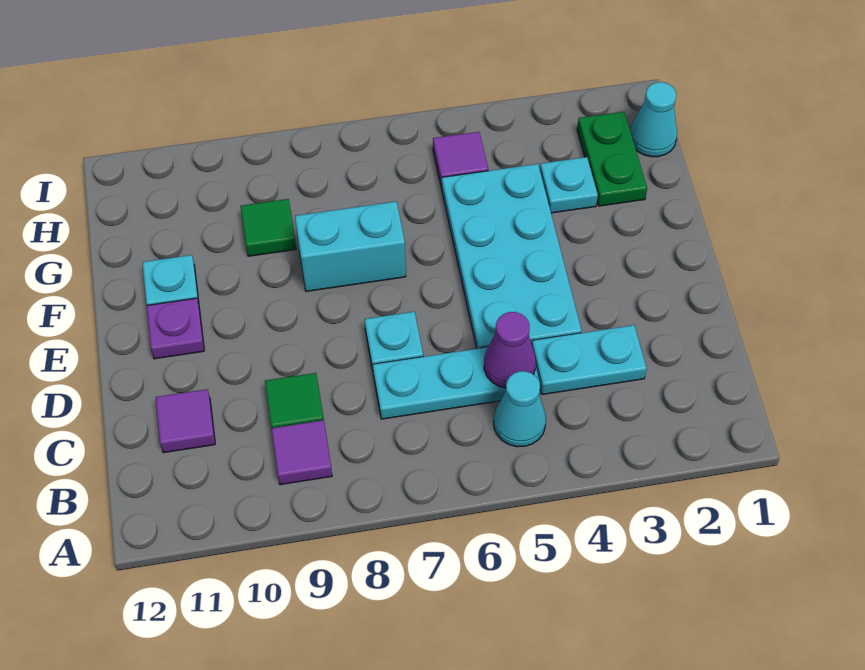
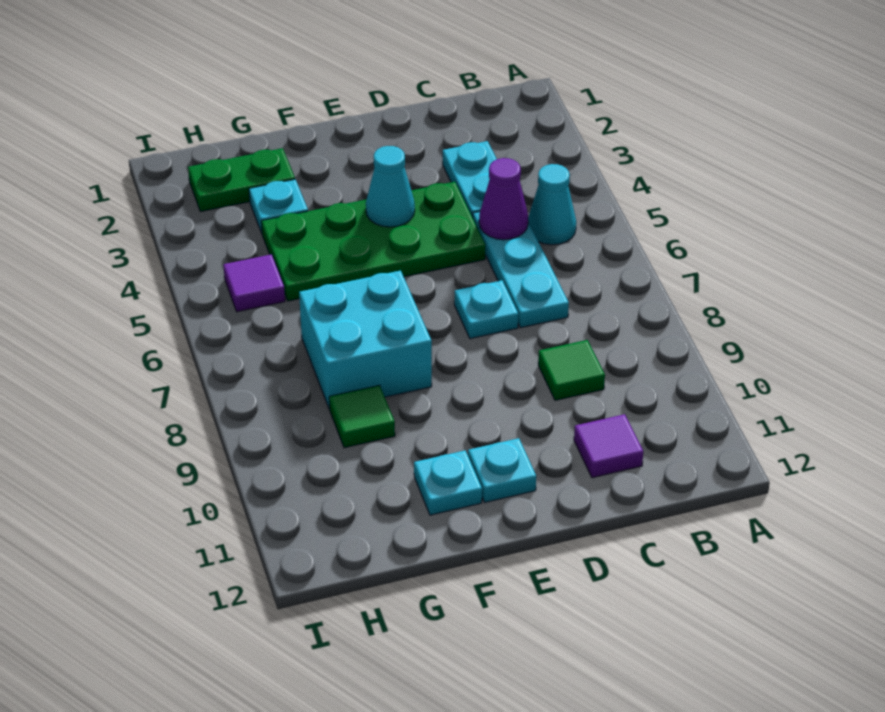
purple tile B9 level 1 -> none
cyan plate D4:G5 level 1 -> green plate D4:G5 level 1
purple plate E11 level 1 -> cyan plate E11 level 1
cyan brick F7:F8 level 1 -> cyan brick F7:G8 level 1
cyan cone H1 level 1 -> cyan cone E4 level 2

